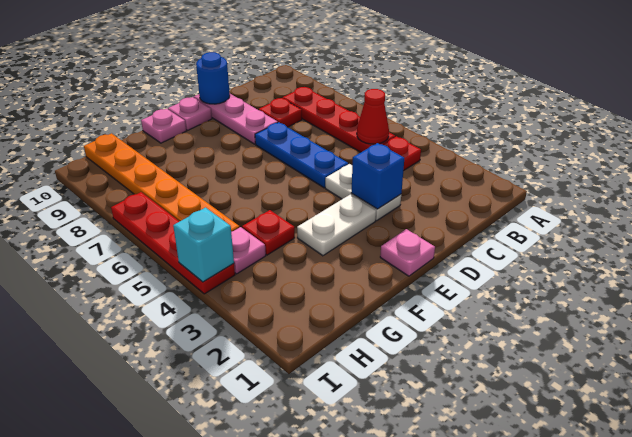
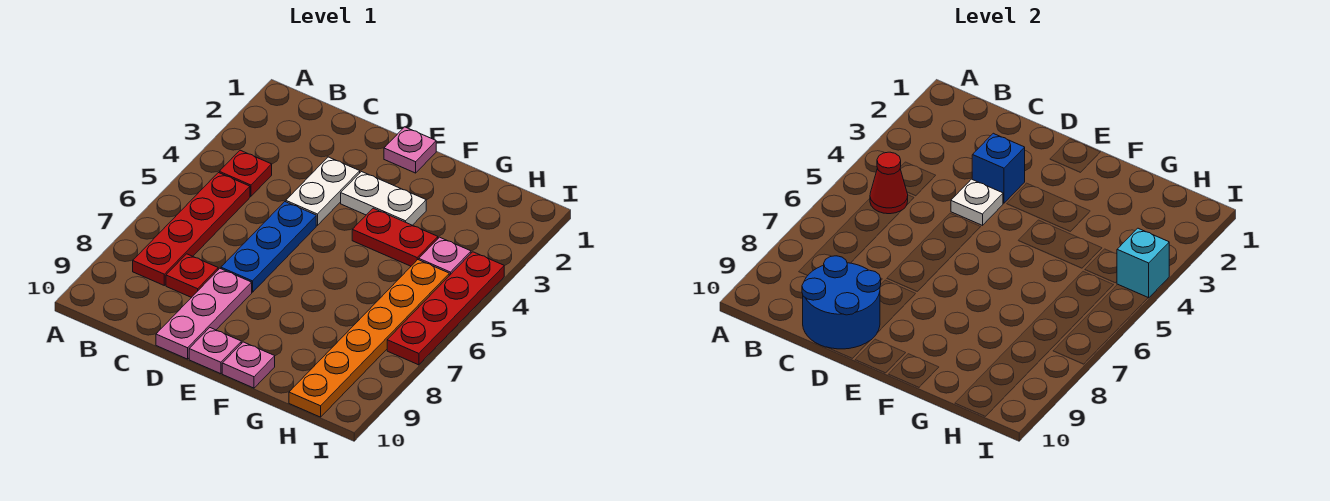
none -> white plate D4 level 2
blue round brick D10 level 2 -> blue round brick C9:D10 level 2
red plate G4 level 1 -> red plate F4:G4 level 1

